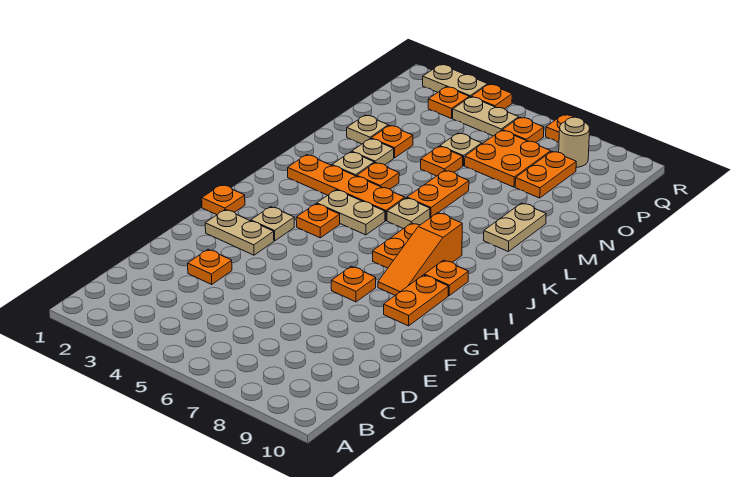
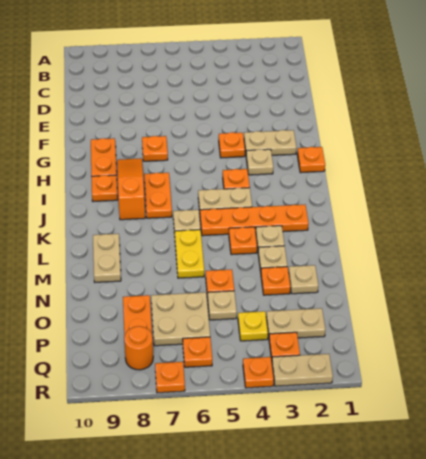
orange plate E3 level 1 -> orange plate G4 level 1
orange plate L6:M6 level 1 -> yellow plate L6:M6 level 1
orange plate O6:P7 level 1 -> tan plate O6:P7 level 1
none -> yellow plate P4 level 1
tan plate Q4:Q5 level 1 -> tan plate P2:P3 level 1
tan round brick Q8 level 1 -> orange round brick Q8 level 1

